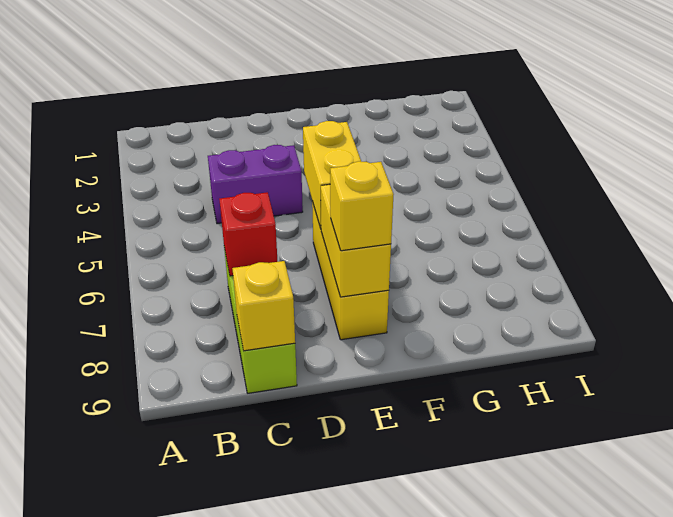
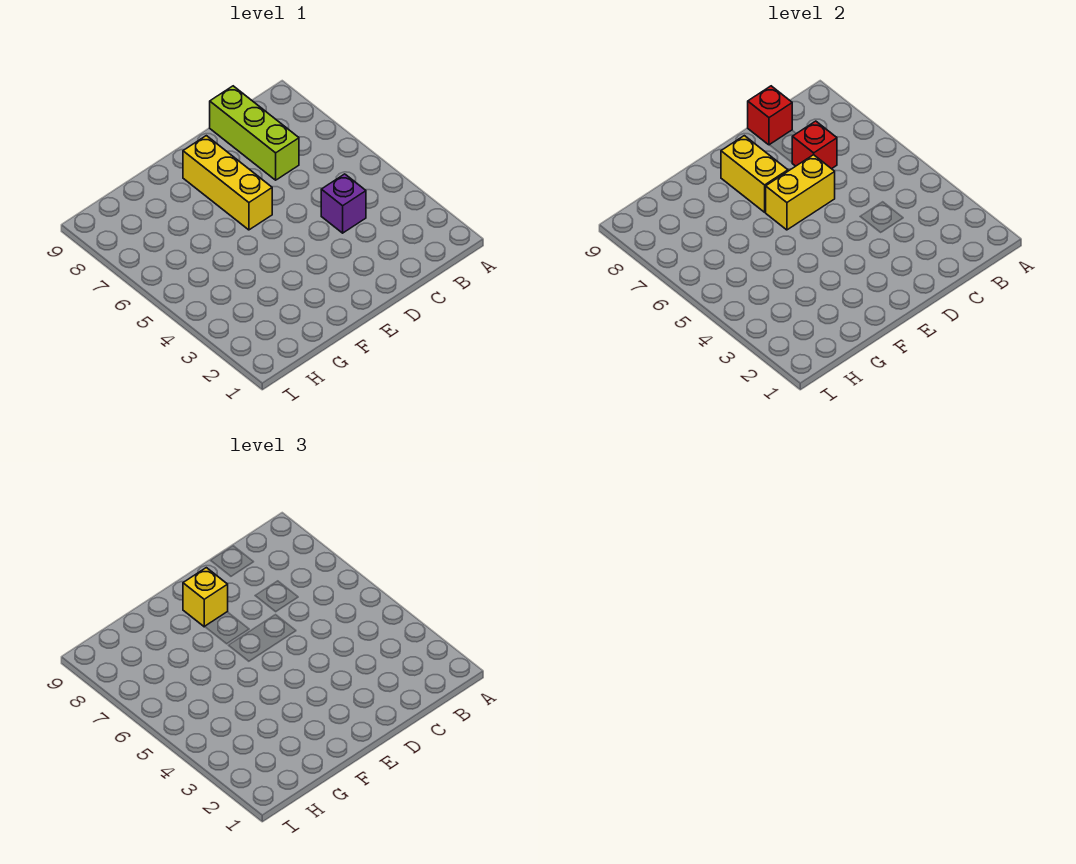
purple brick C4:D4 level 1 -> purple brick C4 level 1
yellow brick C9 level 2 -> red brick C9 level 2
yellow brick E5:E6 level 2 -> yellow brick D6:E6 level 2

